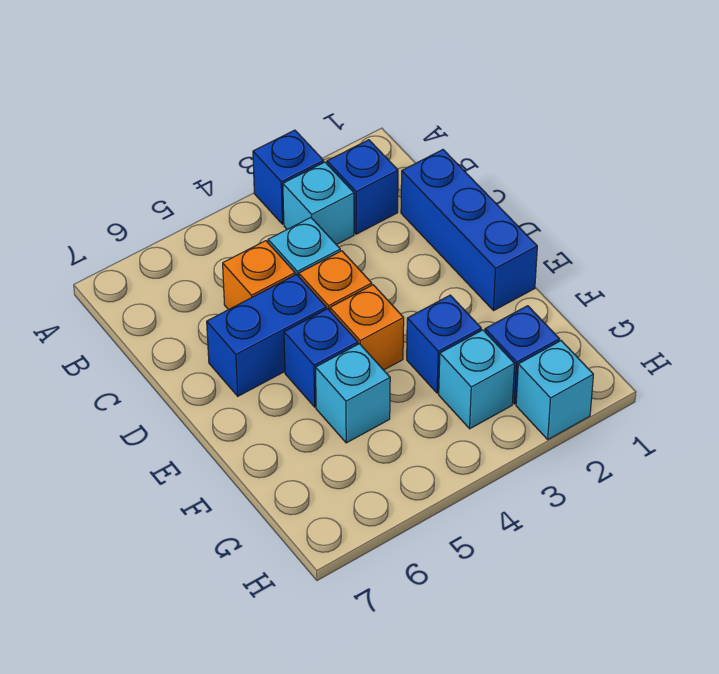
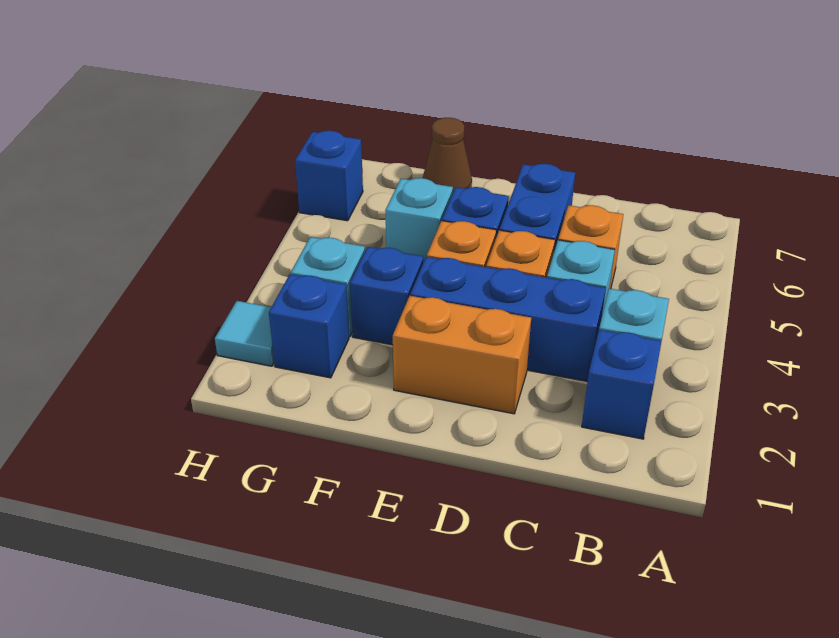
blue brick A3 level 1 -> blue brick H6 level 1
blue brick C1:E1 level 1 -> blue brick C3:E3 level 1
none -> orange brick D2:E2 level 1
none -> brown cone F7 level 1
cyan brick H2 level 1 -> cyan tile H2 level 1

